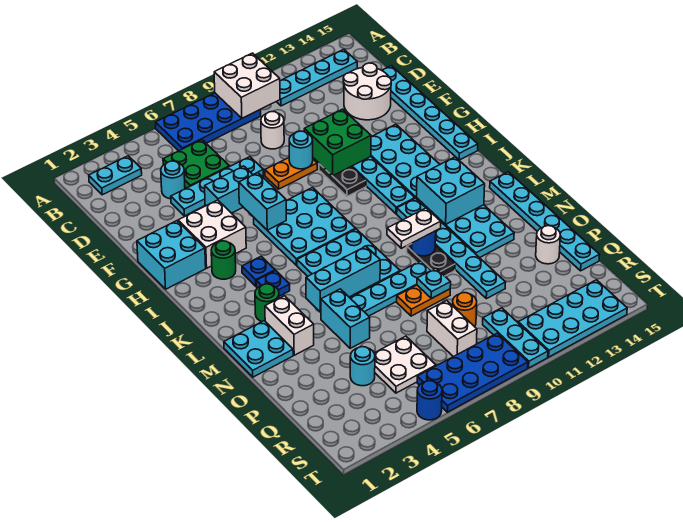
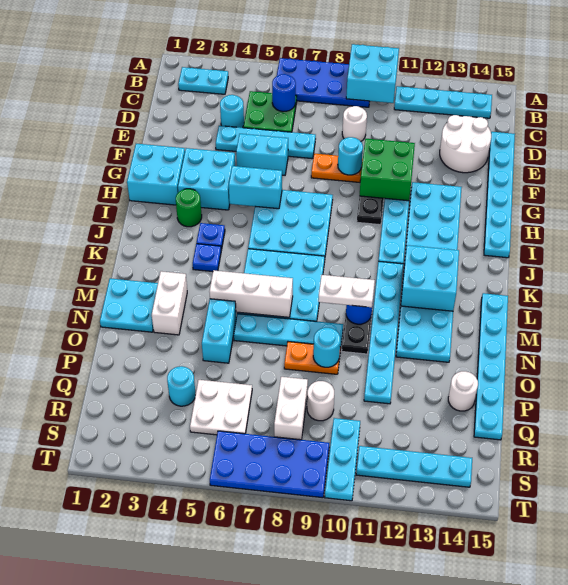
white brick A9:B10 level 2 -> cyan brick A9:B10 level 2
white brick G3:H4 level 1 -> cyan brick G3:H4 level 1
cyan brick G6:H6 level 2 -> cyan brick H5:H6 level 2
green round brick L3 level 1 -> none
cyan brick M5:M7 level 2 -> white brick M5:M7 level 2
cyan plate O9 level 2 -> cyan round brick O9 level 2
orange round brick Q9 level 1 -> white round brick Q9 level 1
cyan plate S11:T14 level 1 -> cyan plate S11:S14 level 1
blue round brick T5 level 1 -> blue round brick C6 level 2

